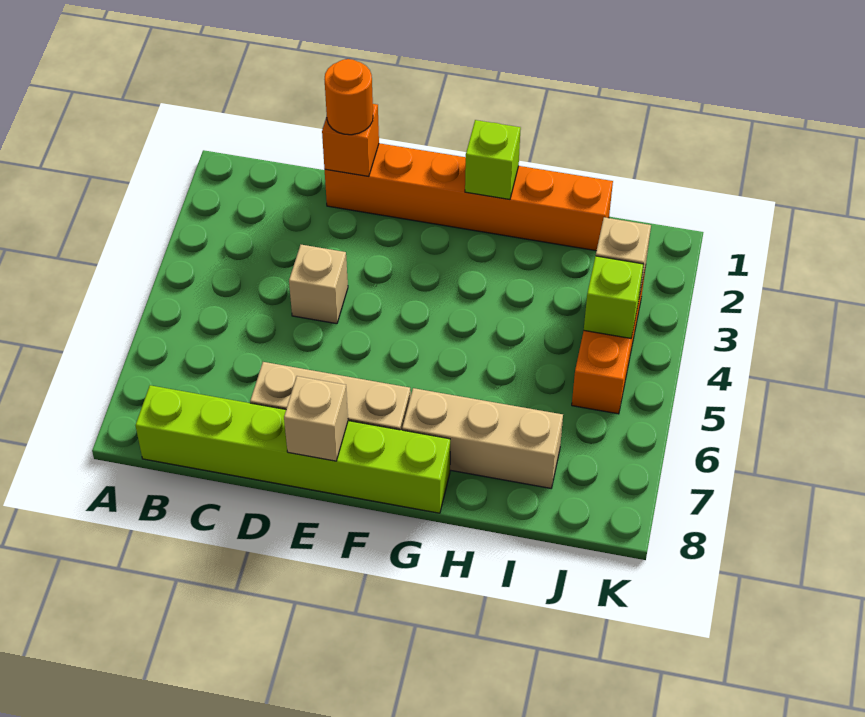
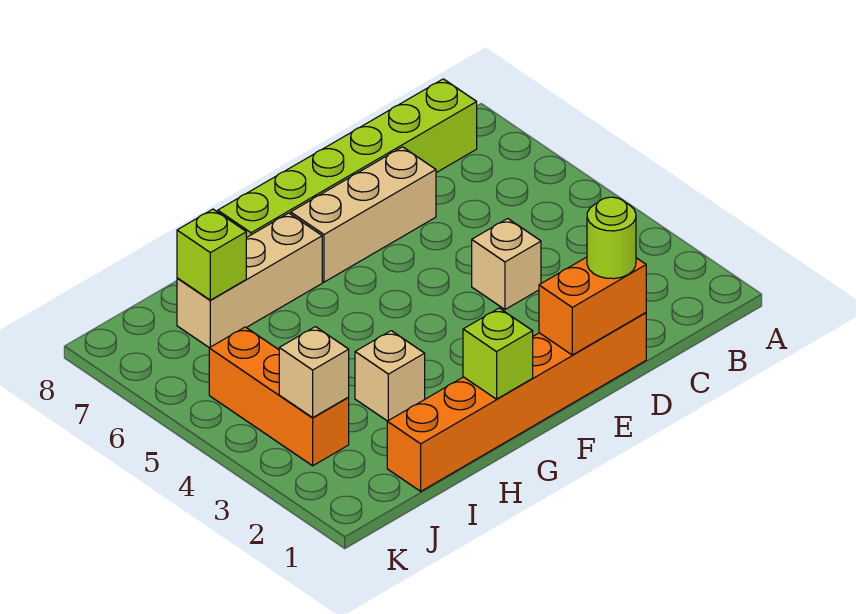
orange brick D1 level 2 -> orange brick D1:E1 level 2
orange round brick D1 level 3 -> lime round brick D1 level 3
tan brick E8 level 2 -> tan brick H3 level 1
lime brick J4 level 2 -> lime brick I7 level 2

